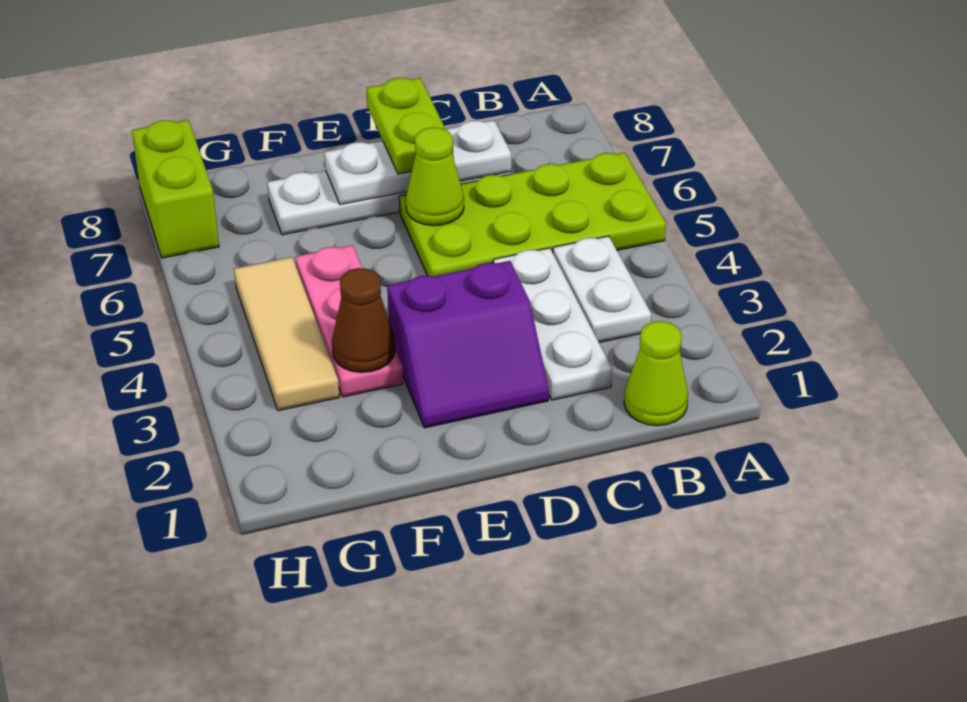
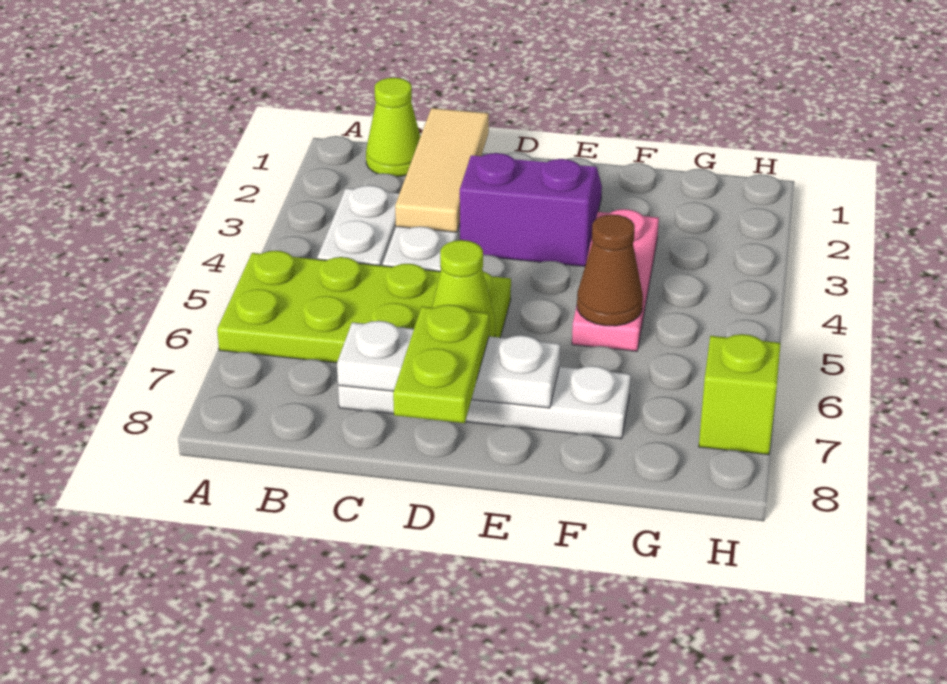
brown cone F3 level 2 -> brown cone F5 level 2
tan tile G3:G5 level 1 -> tan tile C1:C3 level 2
lime brick H7:H8 level 1 -> lime brick H7 level 1

